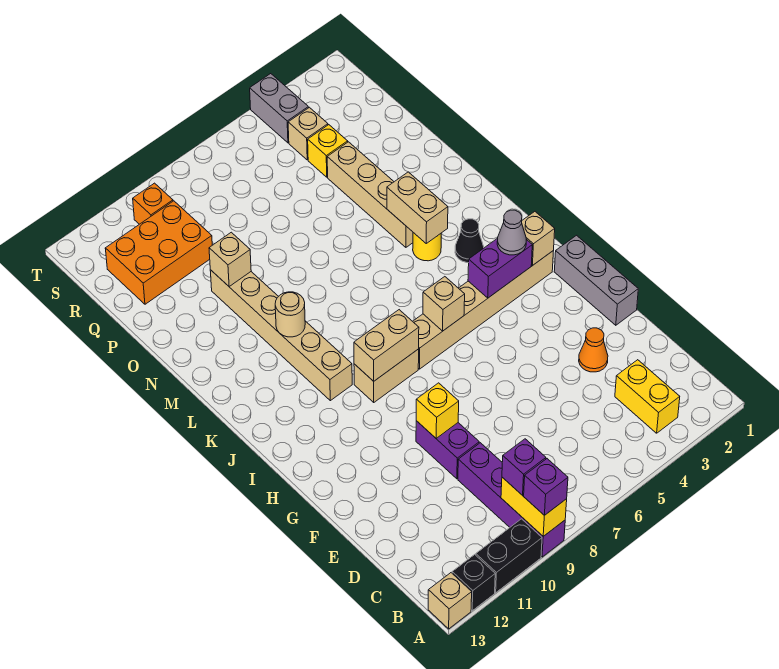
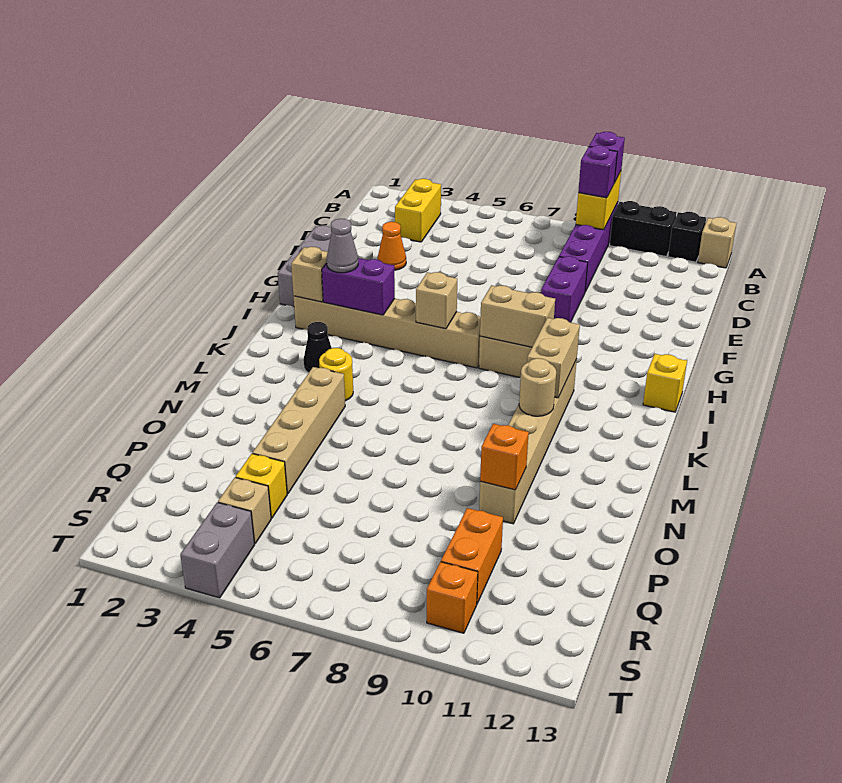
yellow brick F9 level 2 -> yellow brick I13 level 1
tan brick L4:M4 level 2 -> tan brick J10:K10 level 2
tan brick O10 level 2 -> orange brick O10 level 2
orange brick Q10:R12 level 1 -> orange brick Q10:R10 level 1

